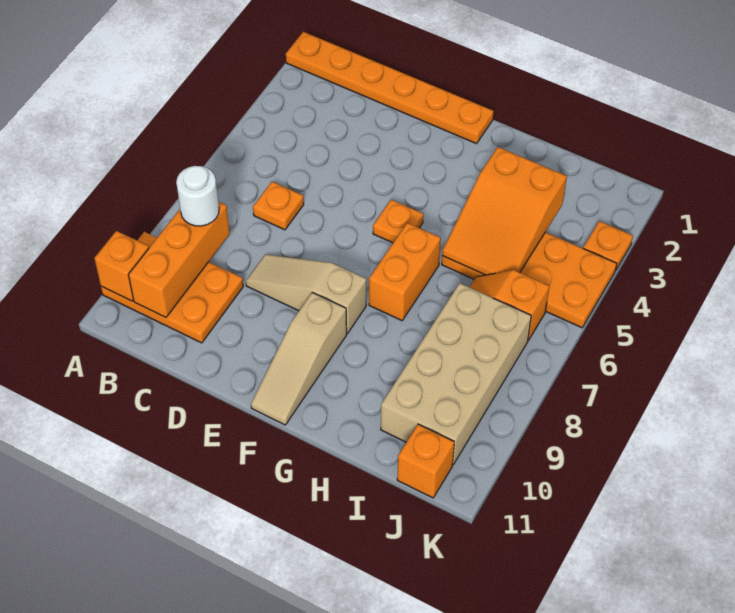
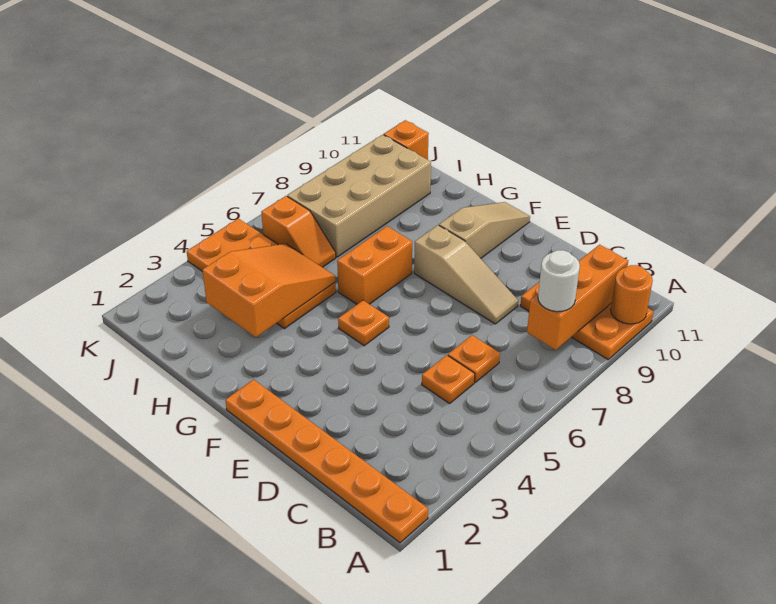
orange brick A10 level 2 -> orange round brick A10 level 2
orange plate K3 level 1 -> orange plate C5 level 1

